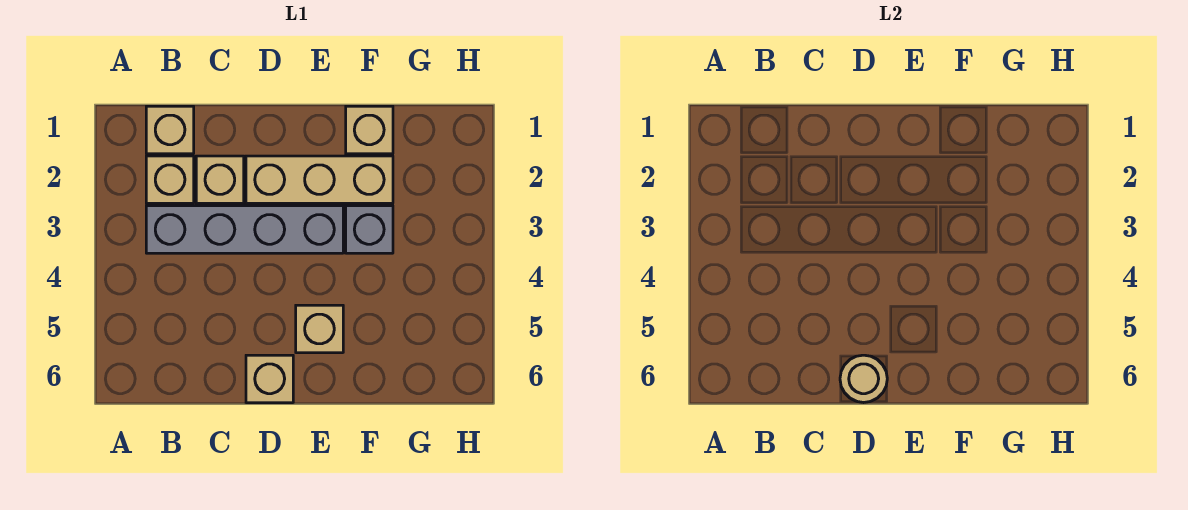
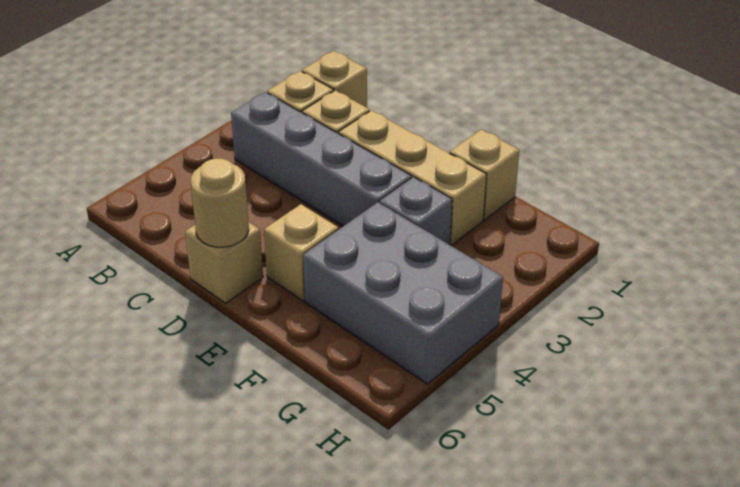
none -> grey brick F4:H5 level 1

